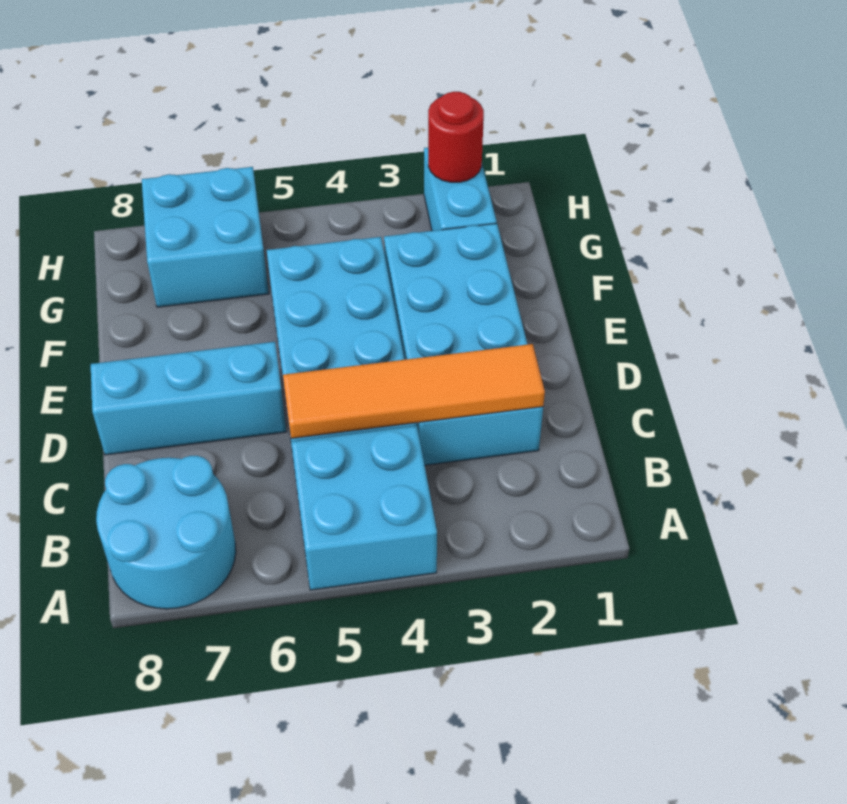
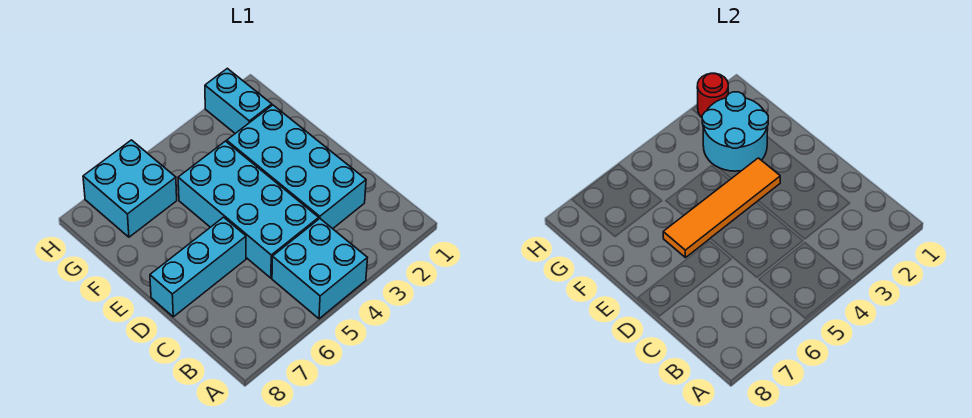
cyan round brick A7:B8 level 1 -> cyan round brick F2:G3 level 2
orange tile C2:C5 level 2 -> orange tile E3:E6 level 2

